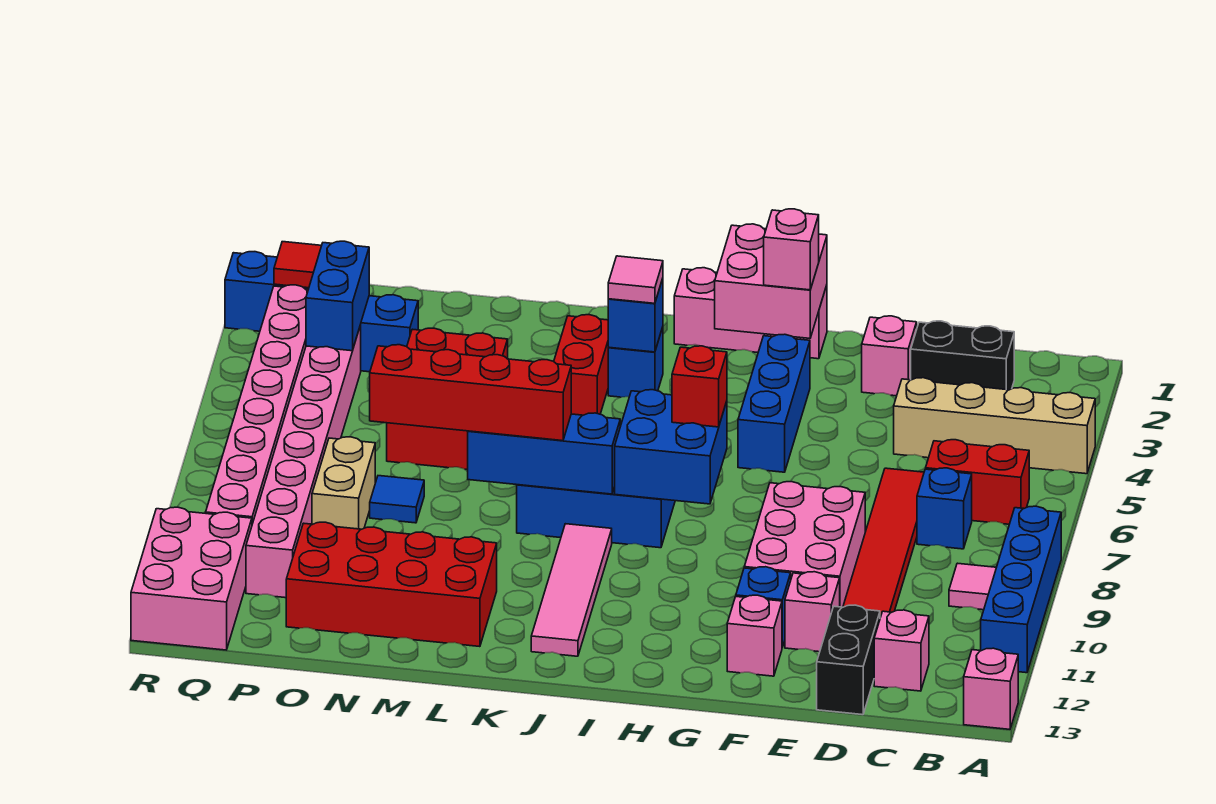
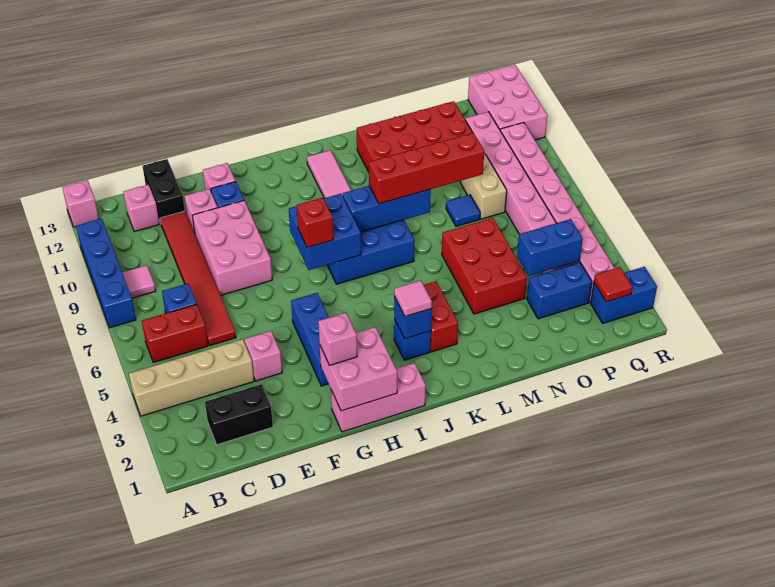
pink brick E2 level 1 -> pink brick E4 level 1
blue brick P3:P4 level 2 -> blue brick O4:P4 level 2

